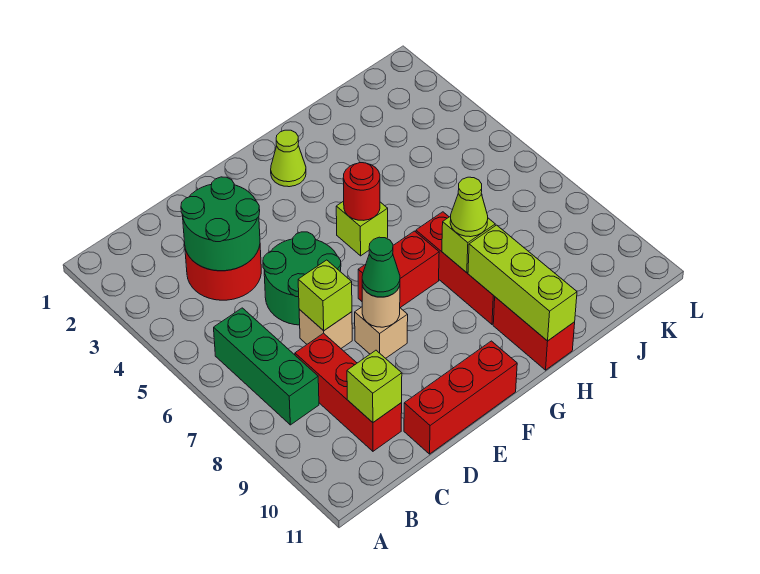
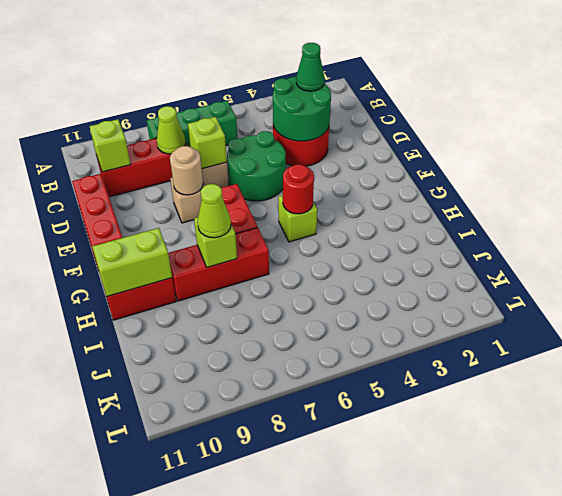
green cone E8 level 3 -> green cone C3 level 3
lime cone G2 level 1 -> lime cone C8 level 2
lime brick H9:H11 level 2 -> lime brick H10:H11 level 2

